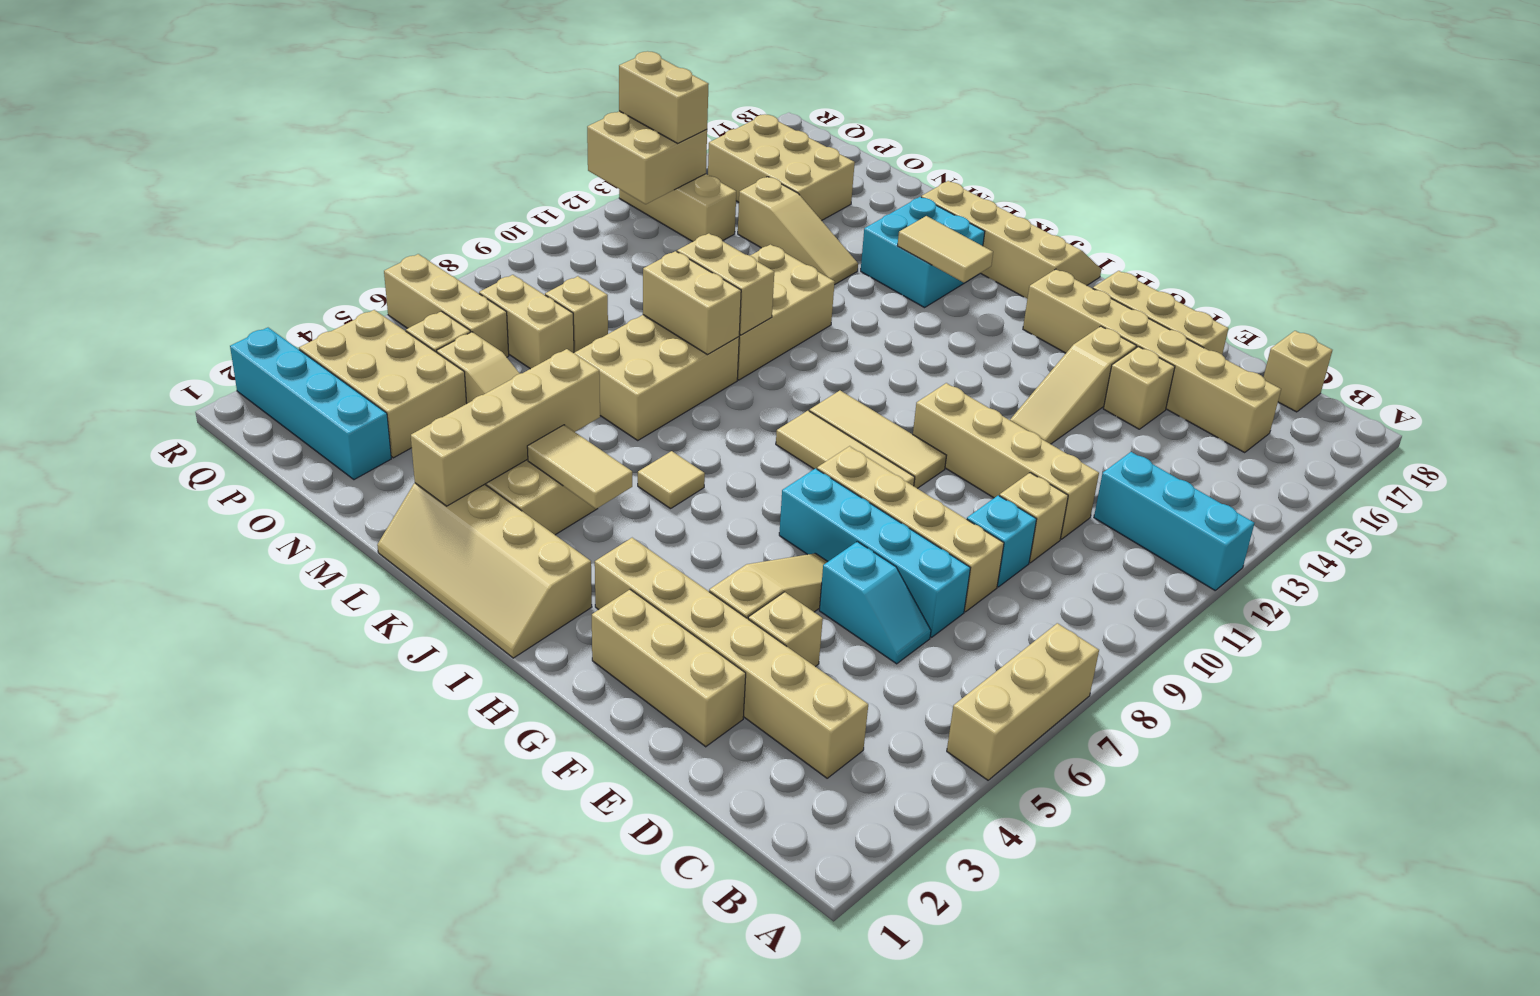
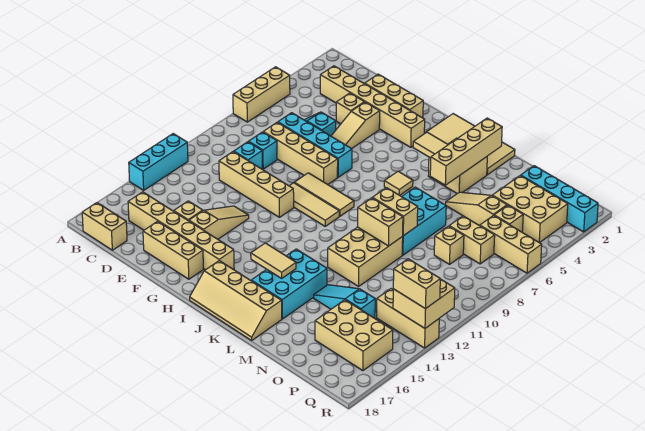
cyan brick A12:C12 level 1 -> cyan brick A12:A14 level 1
tan brick C18 level 1 -> tan brick B18:C18 level 1
tan brick D10 level 1 -> cyan brick D10 level 1
tan slope I1:L2 level 1 top 2 -> tan tile I1:L2 level 1
cyan brick K15:L16 level 1 -> cyan brick K14:L16 level 1
tan brick L7:M9 level 1 -> cyan brick L7:M9 level 1
tan slope M14:O14 level 1 top O -> cyan slope M14:O14 level 1 top O

